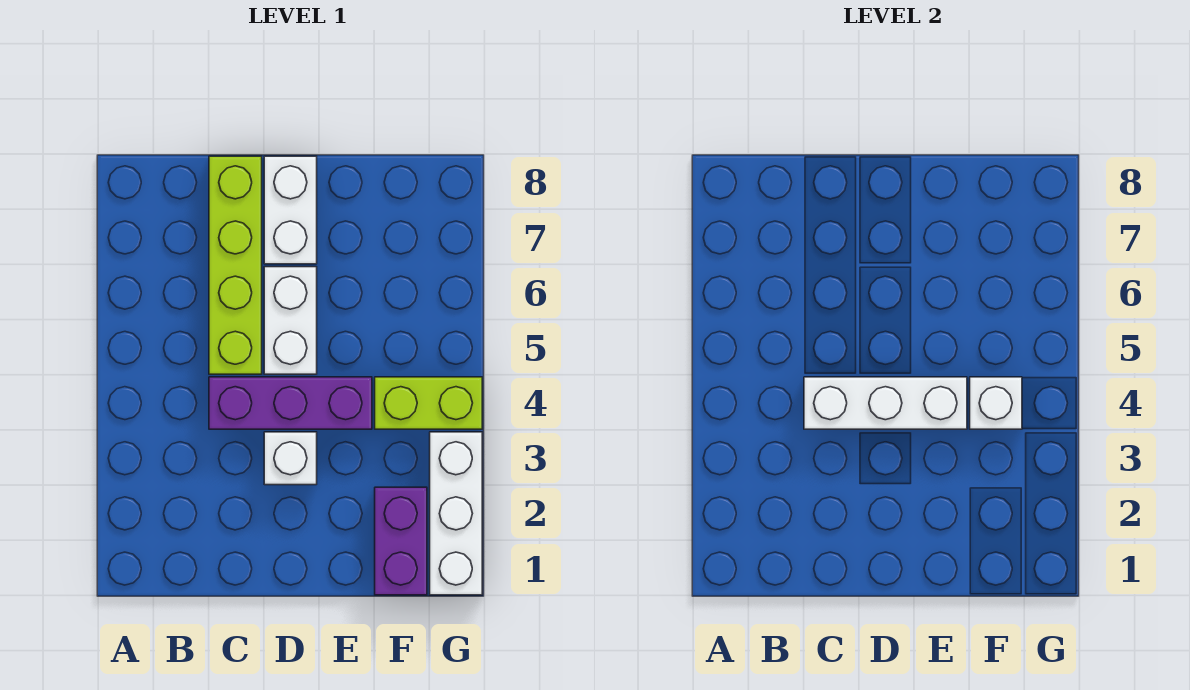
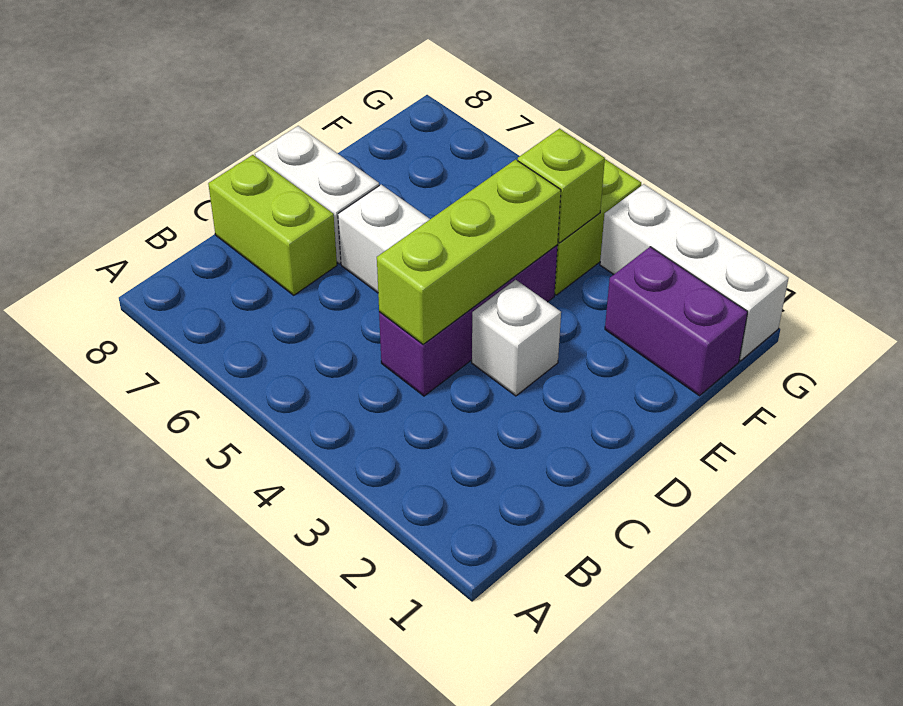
white brick C4:E4 level 2 -> lime brick C4:E4 level 2
lime brick C5:C8 level 1 -> lime brick C7:C8 level 1
white brick F4 level 2 -> lime brick F4 level 2

